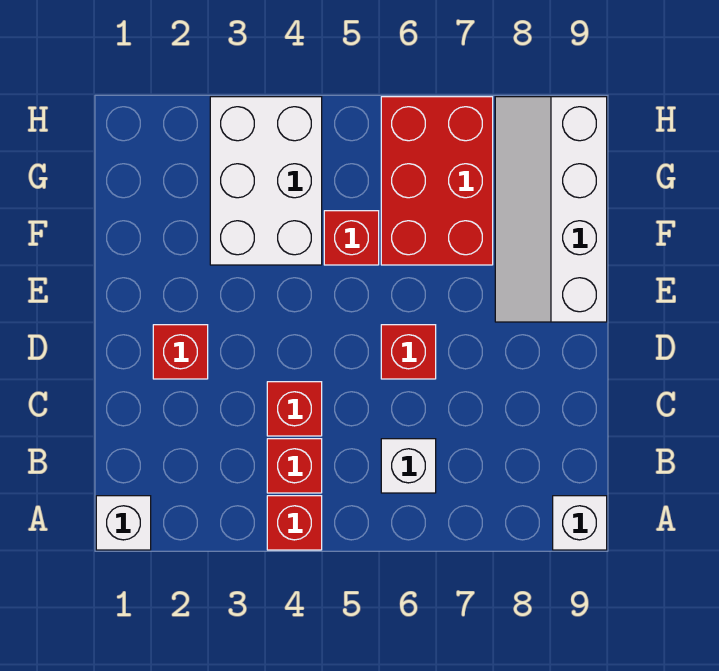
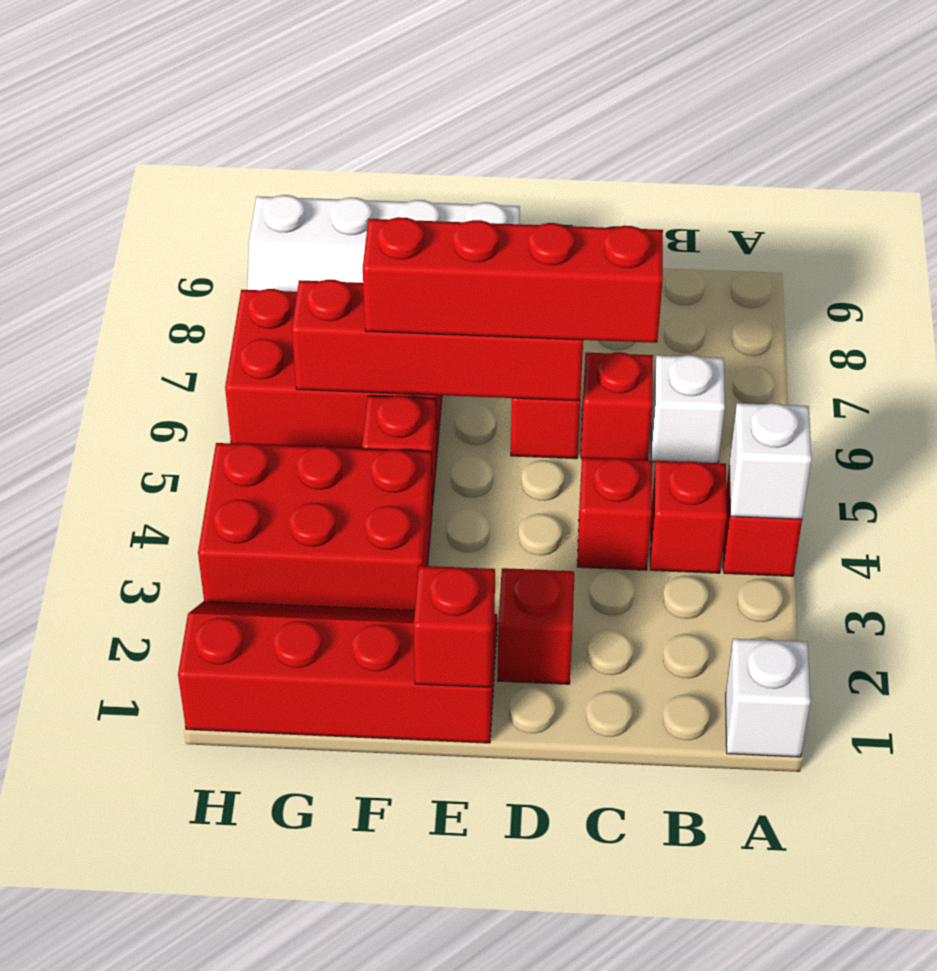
white brick A9 level 1 -> white brick A4 level 2
none -> red brick C6 level 1
none -> red brick C6:F6 level 3
none -> red brick D6:G6 level 2
none -> red slope E1:H2 level 1 top 1
none -> red brick E1 level 2
white brick F3:H4 level 1 -> red brick F3:H4 level 1

